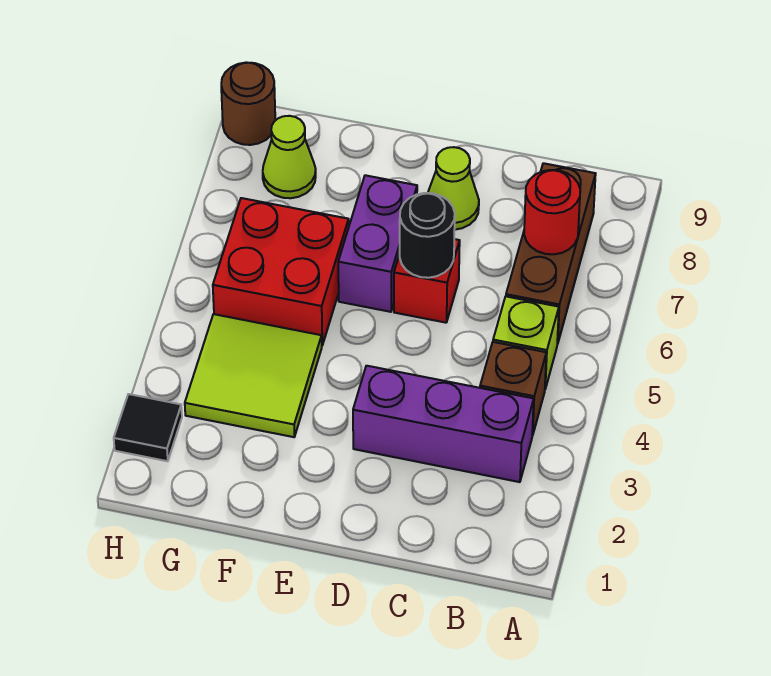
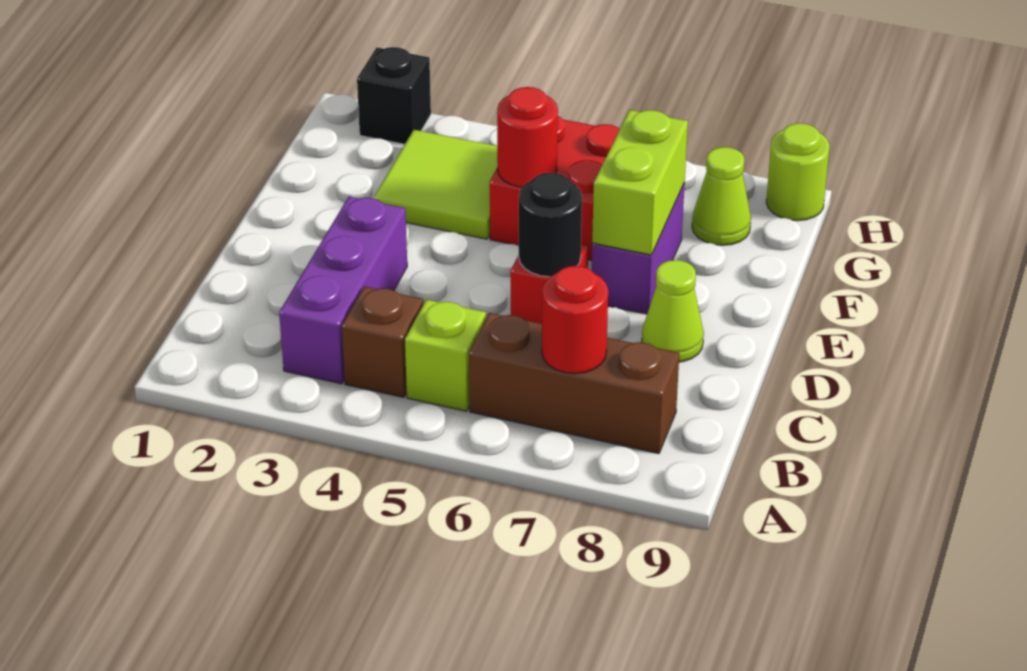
purple brick E6:E7 level 1 -> purple brick E7:F7 level 1
none -> lime brick E7:F7 level 2
none -> red round brick F5 level 2
black tile H2 level 1 -> black brick H2 level 1
brown round brick H9 level 1 -> lime round brick H9 level 1

